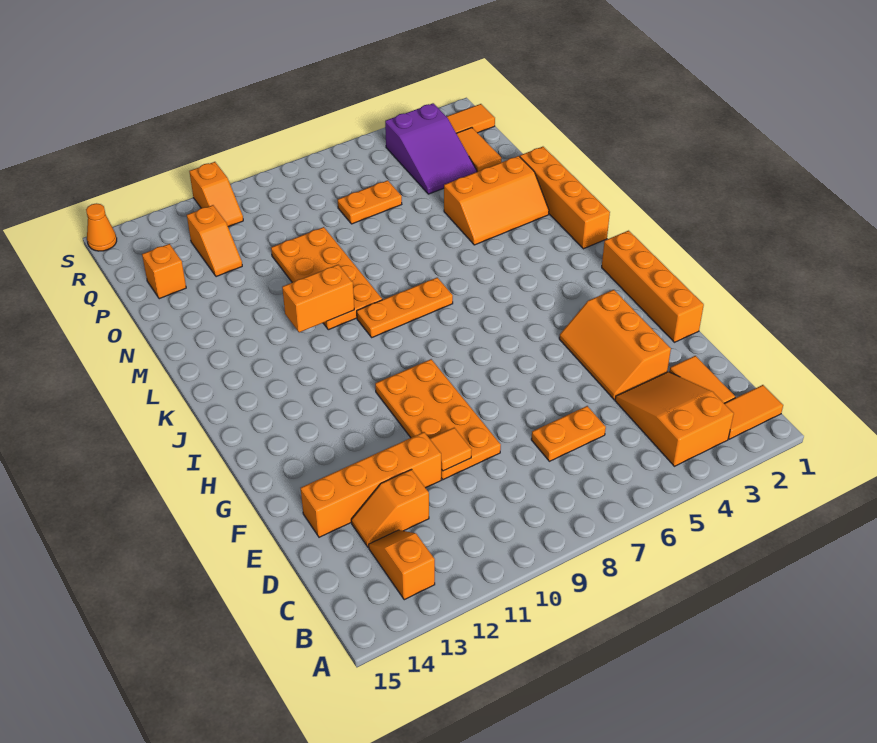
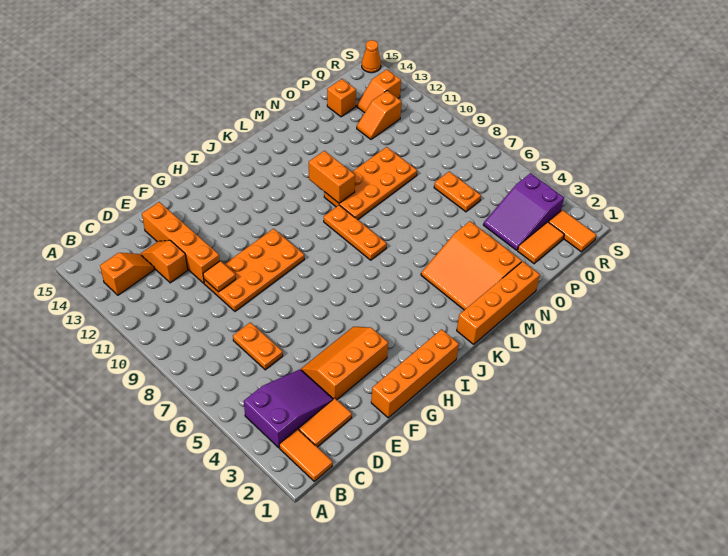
orange slope B3:D4 level 1 top B -> purple slope B3:D4 level 1 top B
orange slope M2:N4 level 1 top N -> orange slope L2:N4 level 1 top N
orange slope R11:S11 level 1 top S -> orange slope Q13:R13 level 1 top R

